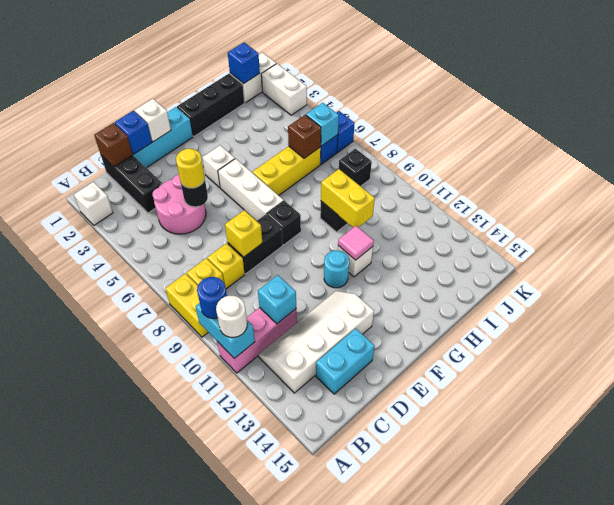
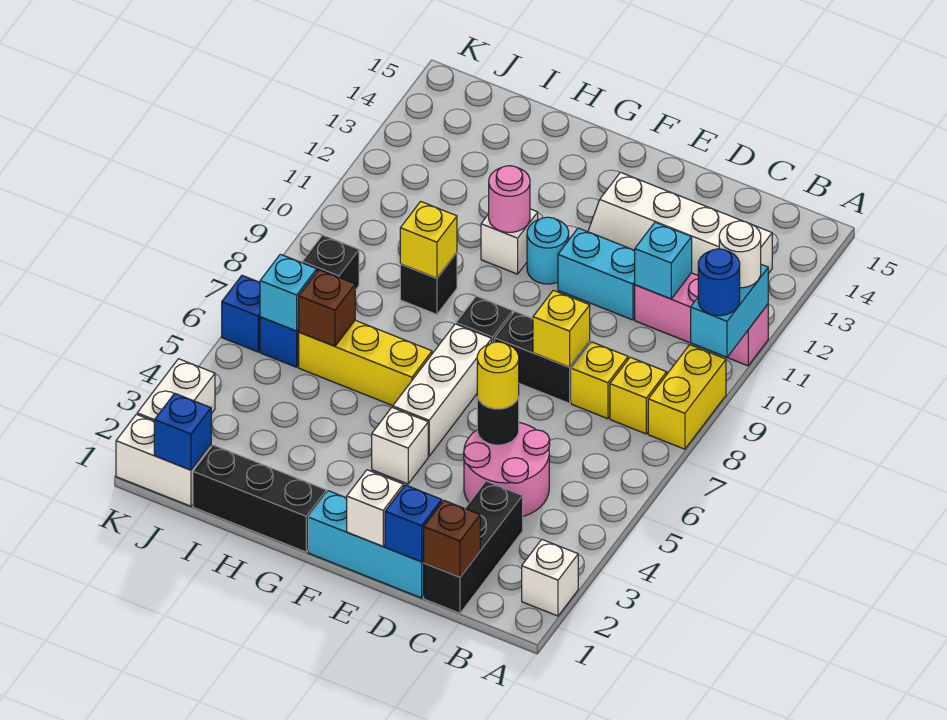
cyan brick C14:D14 level 1 -> cyan brick D11:E11 level 1
pink tile G11 level 2 -> pink round brick G11 level 2
yellow brick H9:H10 level 2 -> yellow brick H9 level 2

